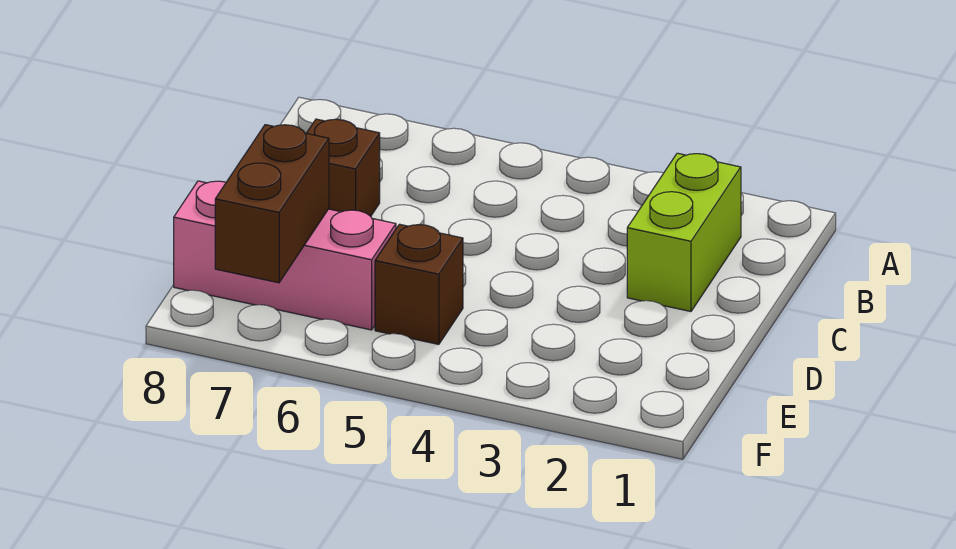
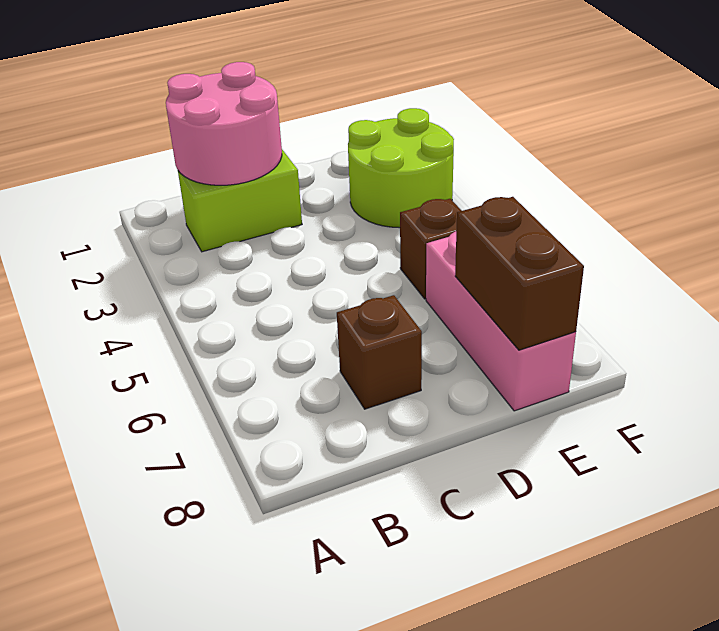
none -> pink round brick B1:C2 level 2
none -> lime round brick E2:F3 level 1
brown brick E7:F7 level 2 -> brown brick E7:E8 level 2

